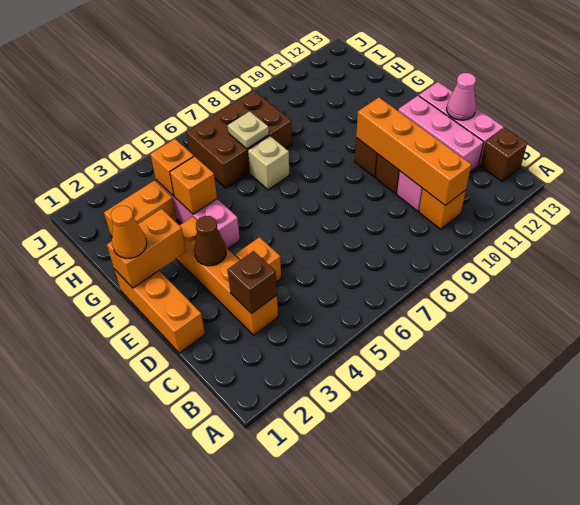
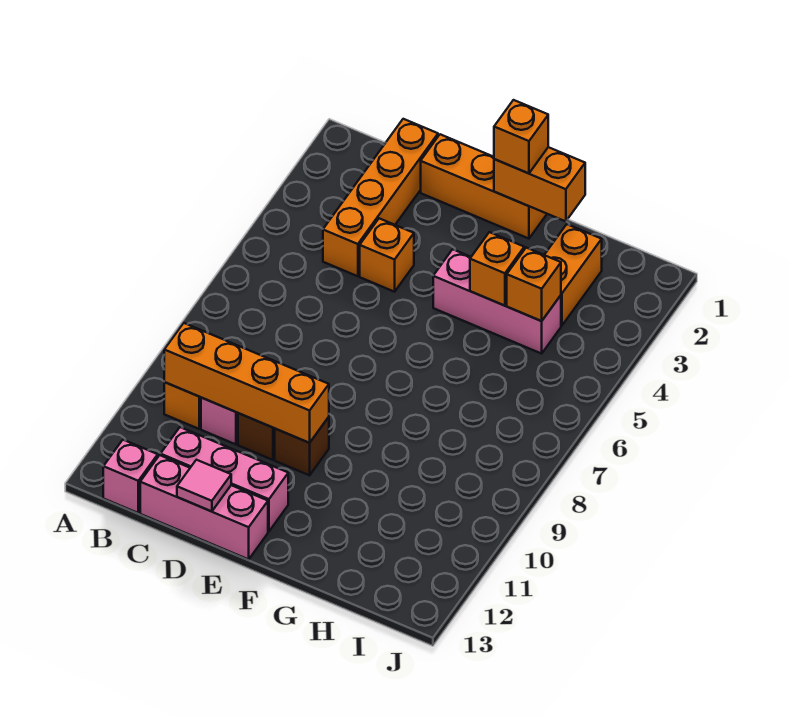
brown brick B13 level 1 -> pink brick B13 level 1
orange brick C3:F3 level 1 -> orange brick C1:C4 level 1
brown brick C3 level 2 -> none
pink cone D13 level 2 -> pink tile D13 level 2
brown cone E3 level 2 -> none
orange brick F1:F2 level 2 -> orange brick F1:G1 level 2
orange cone F1 level 3 -> orange brick F1 level 3
tan brick G7 level 1 -> none
brown brick H6:I8 level 1 -> none
tan plate H7 level 2 -> none

